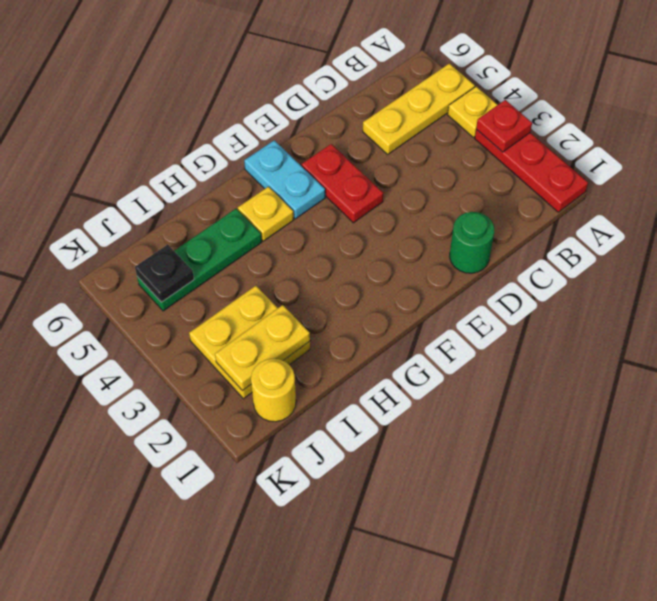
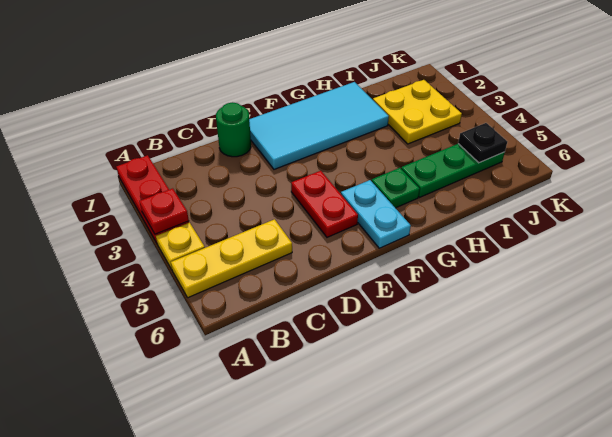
none -> cyan tile E1:H2 level 1
yellow plate G5 level 1 -> green plate G5 level 1
yellow plate I2:J2 level 2 -> none
yellow round brick J1 level 1 -> none

